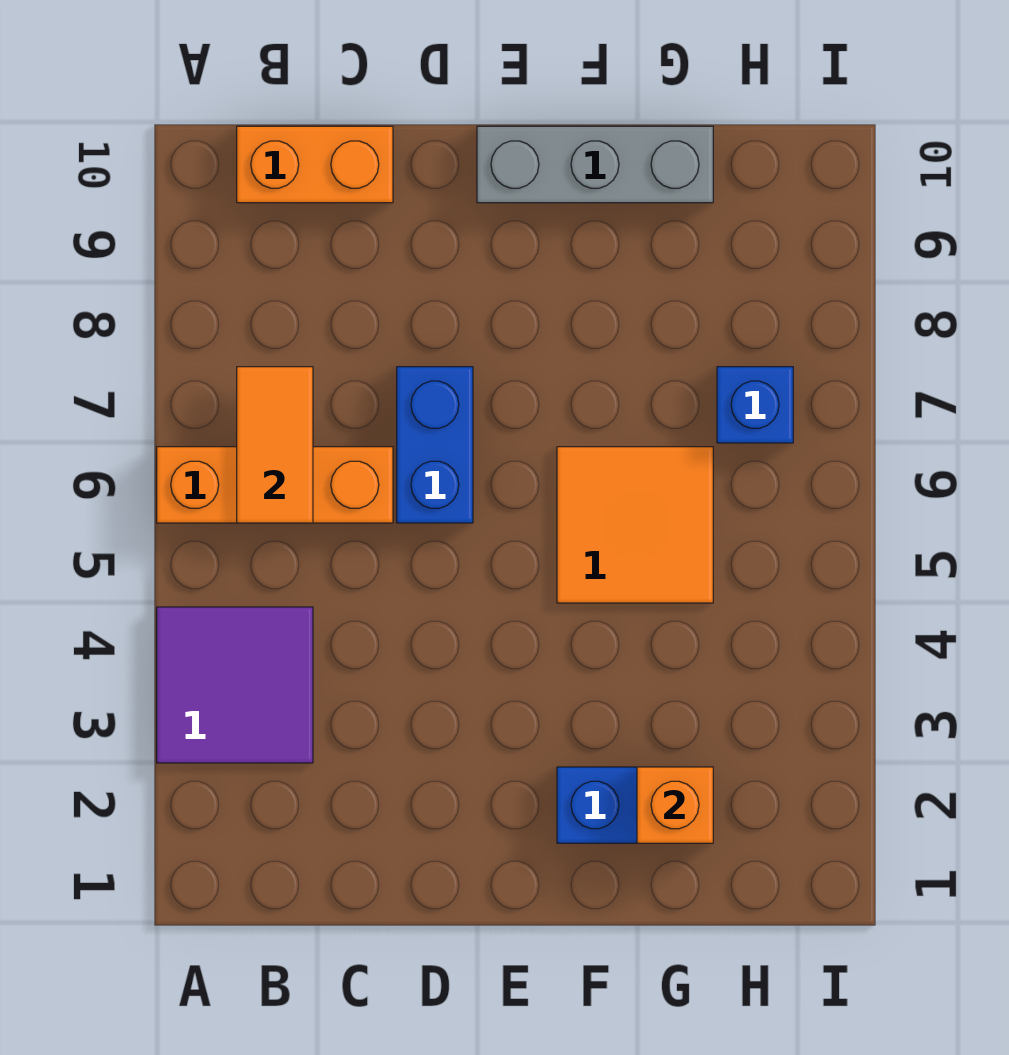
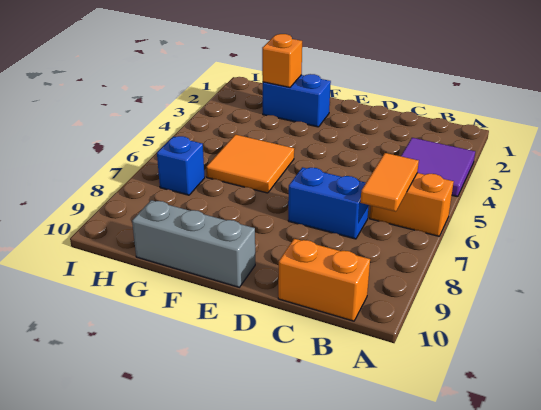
orange brick A6:C6 level 1 -> orange brick A6:B6 level 1
blue brick D6:D7 level 1 -> blue brick C7:D7 level 1

